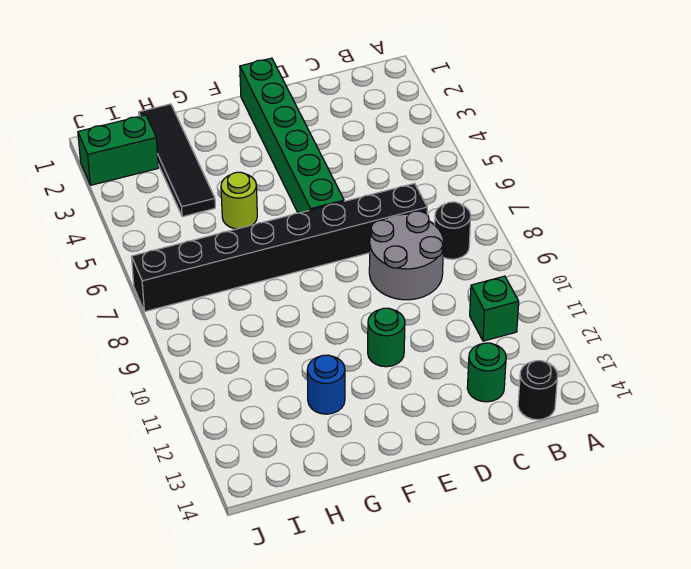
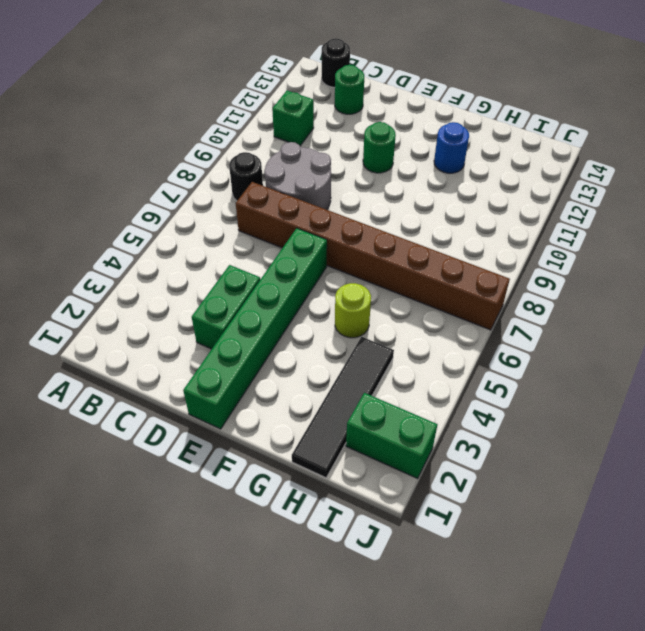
black brick C7:J7 level 1 -> brown brick C7:J7 level 1
none -> green brick D3:D4 level 1

